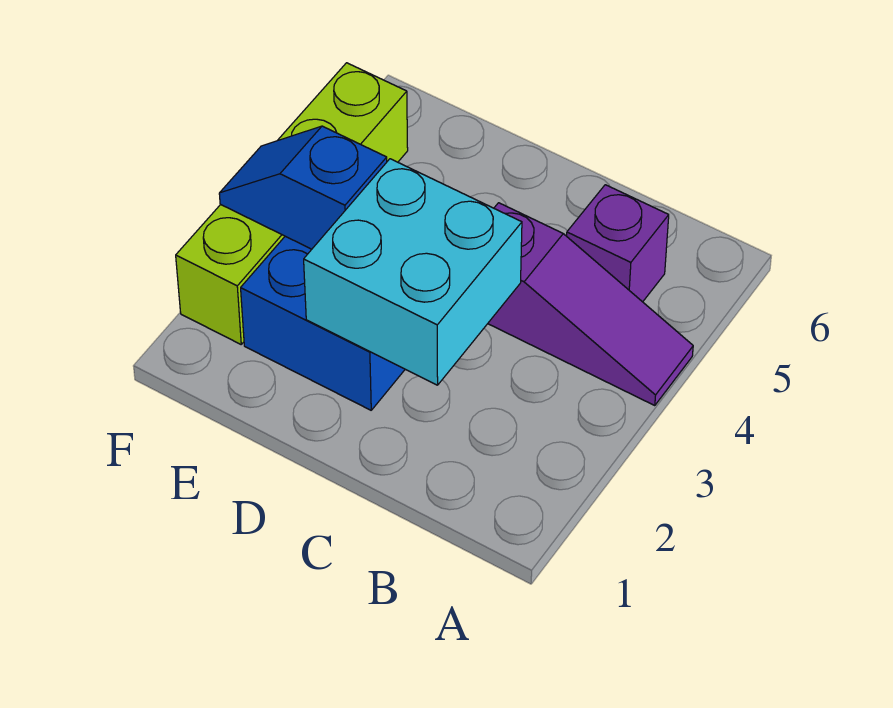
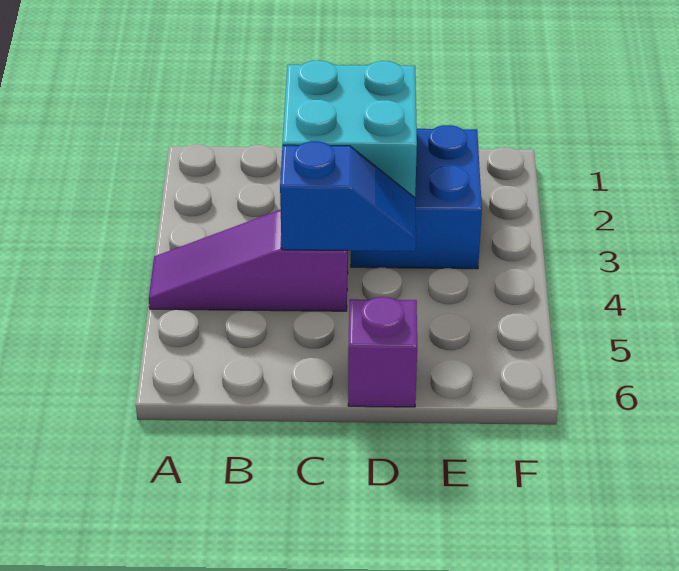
purple brick B5 level 1 -> purple brick D6 level 1
blue slope E3:F3 level 2 top E -> blue slope C4:D4 level 2 top C
lime brick F2:F5 level 1 -> none

